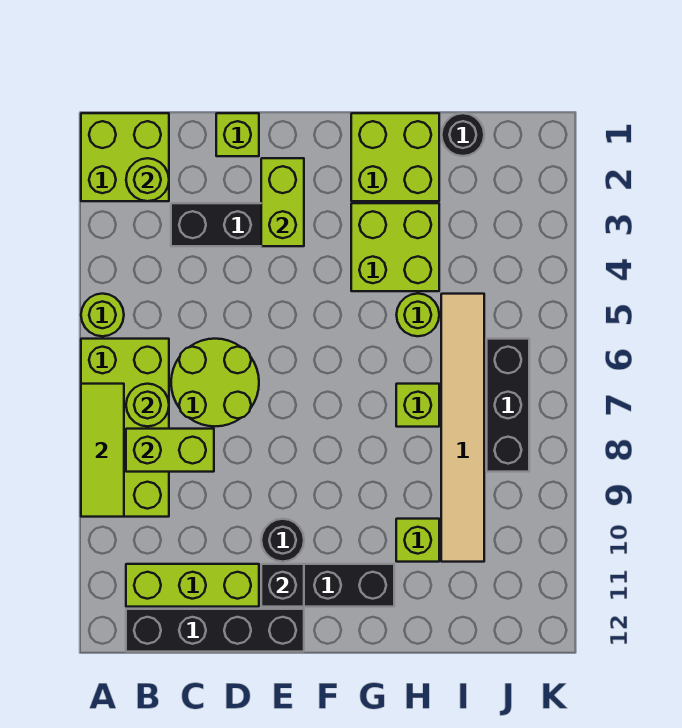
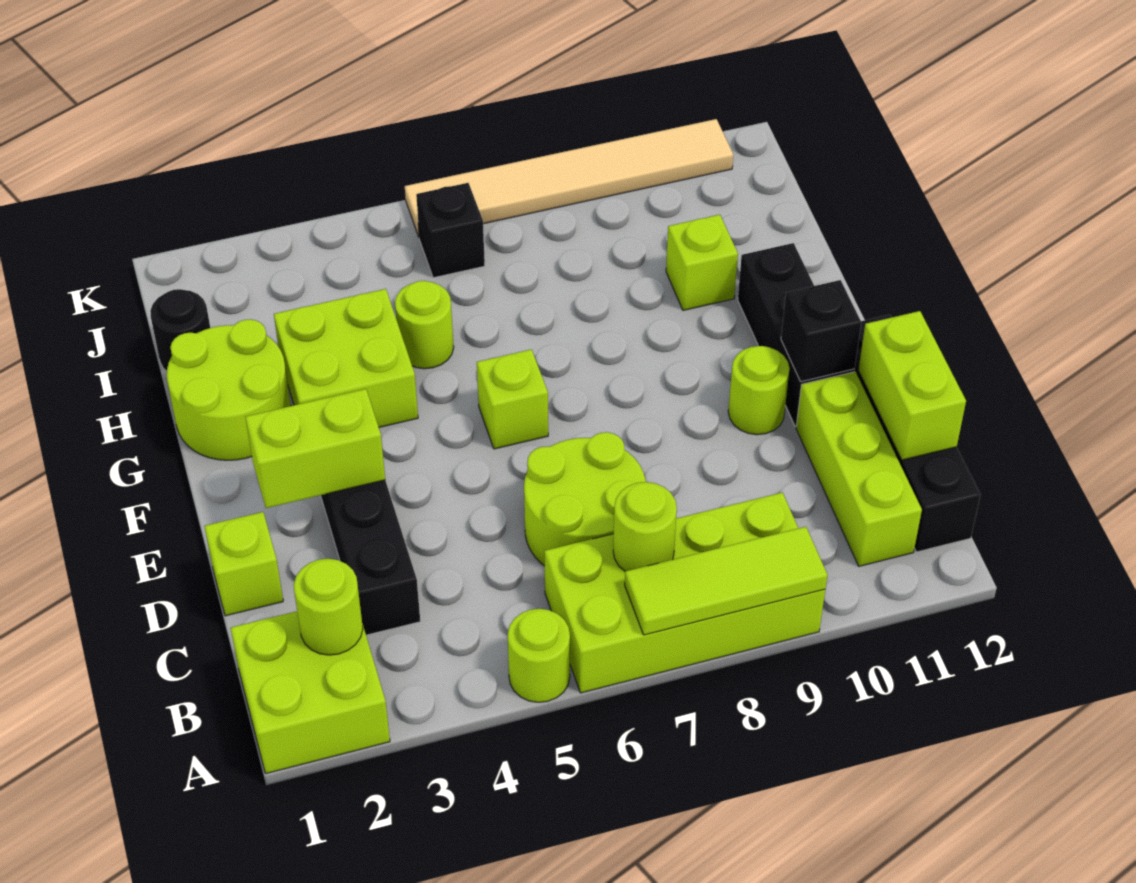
lime brick B8:C8 level 2 -> lime brick C12:D12 level 2
black round brick E10 level 1 -> lime round brick E10 level 1
lime brick G1:H2 level 1 -> lime round brick G1:H2 level 1
lime brick H7 level 1 -> lime brick F6 level 1
tan tile I5:I10 level 1 -> tan tile K6:K11 level 1
black brick J6:J8 level 1 -> black brick J6 level 1

